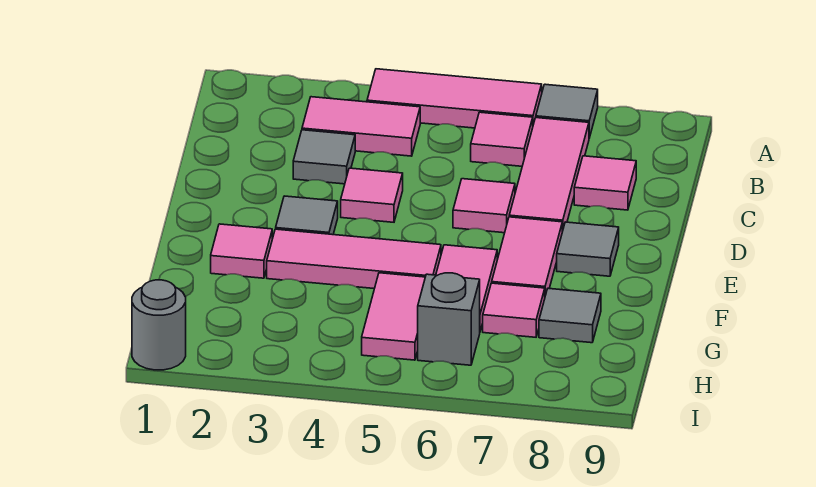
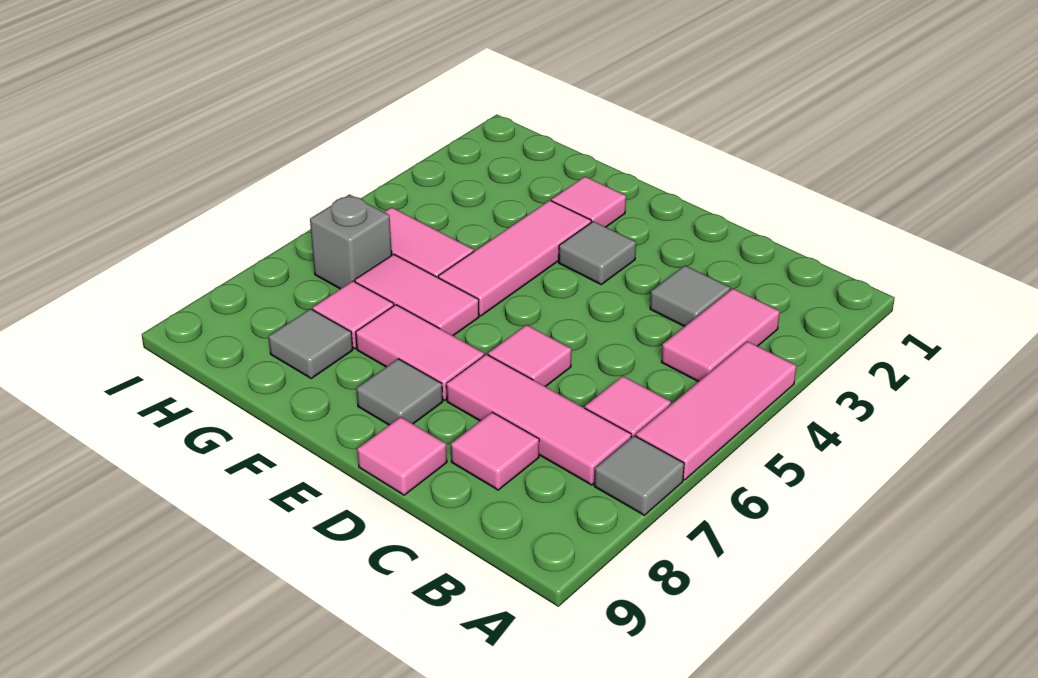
pink tile D4 level 1 -> pink tile D9 level 1
grey round brick I1 level 1 -> none

